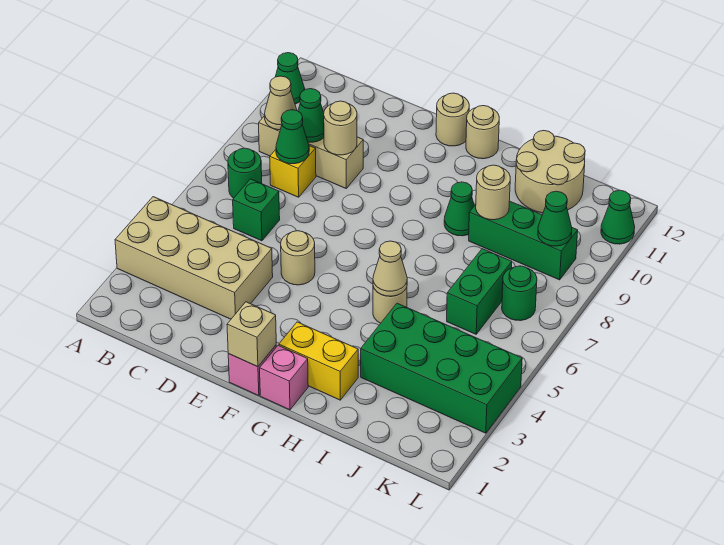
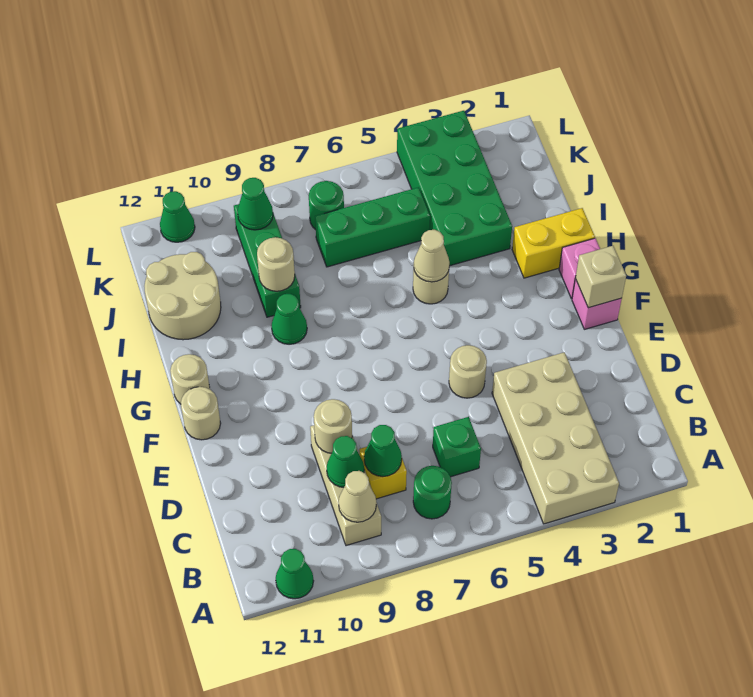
yellow brick G2:H2 level 1 -> yellow brick H1:H2 level 1
green brick J6:J7 level 1 -> green brick J5:J7 level 1

